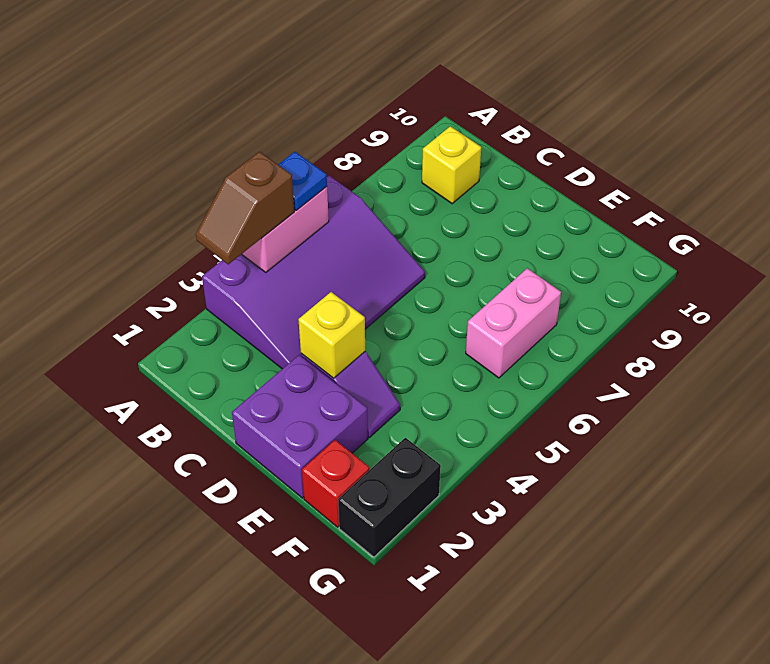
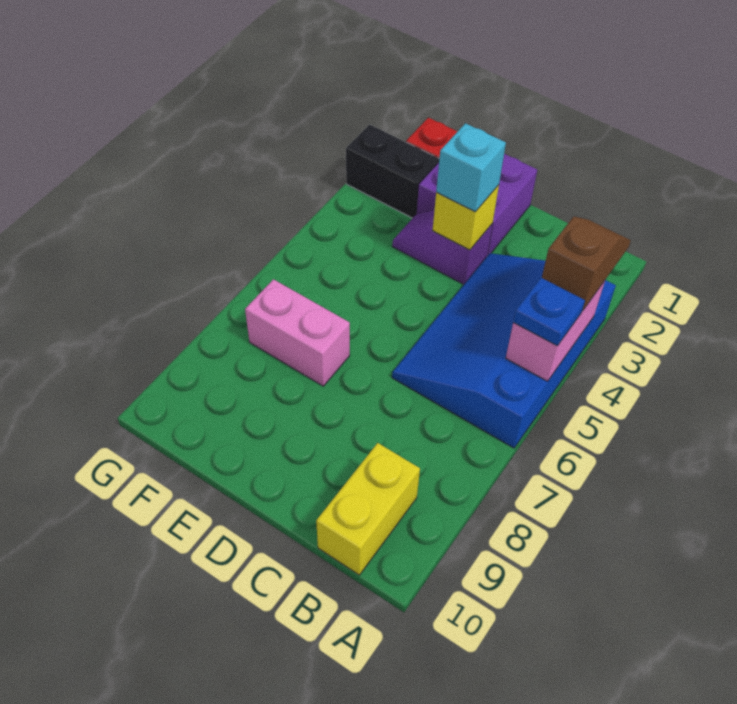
purple slope A3:C6 level 1 top A -> blue slope A3:C6 level 1 top A
yellow brick B9 level 1 -> yellow brick B9:B10 level 1
none -> cyan brick D3 level 3
pink brick F6:F7 level 1 -> pink brick E7:F7 level 1
black brick G1:G2 level 1 -> black brick F2:G2 level 1

